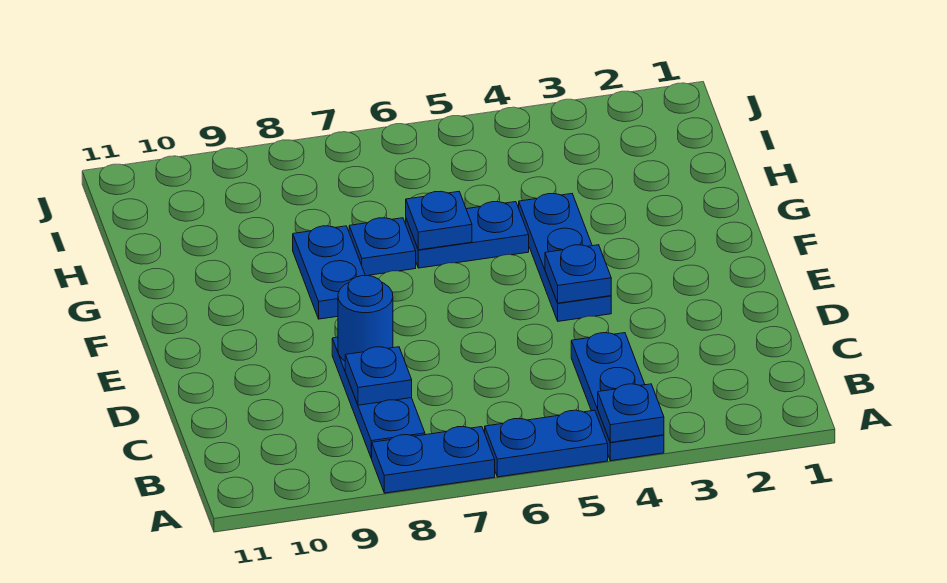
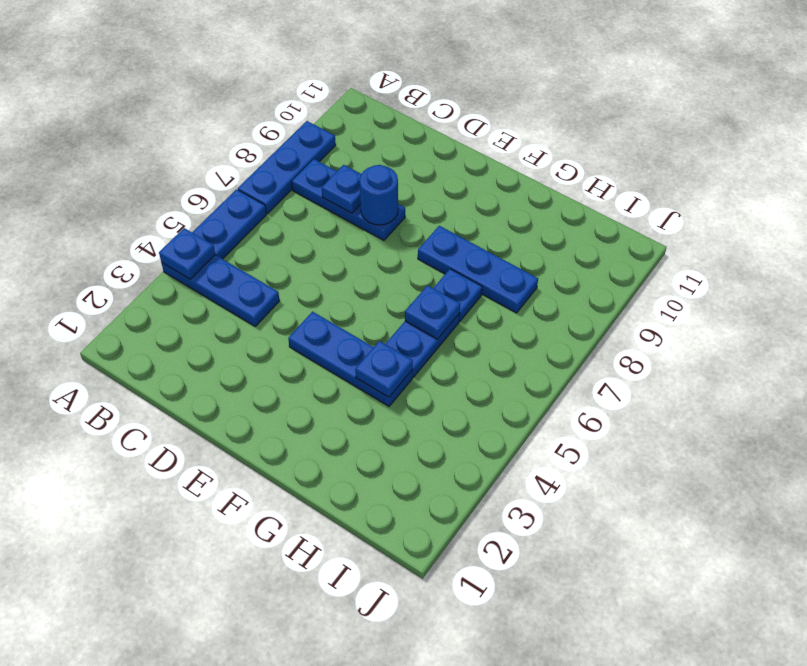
blue plate A7:A8 level 1 -> blue plate A7:A9 level 1
blue plate E4 level 2 -> blue plate G4 level 2
blue plate F8:G8 level 1 -> blue plate F8:H8 level 1

